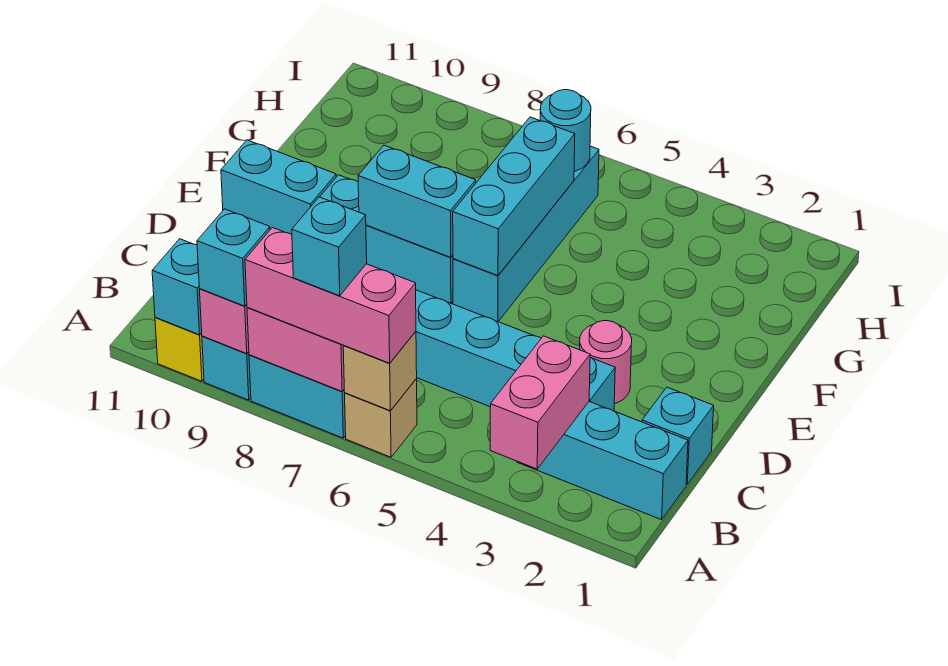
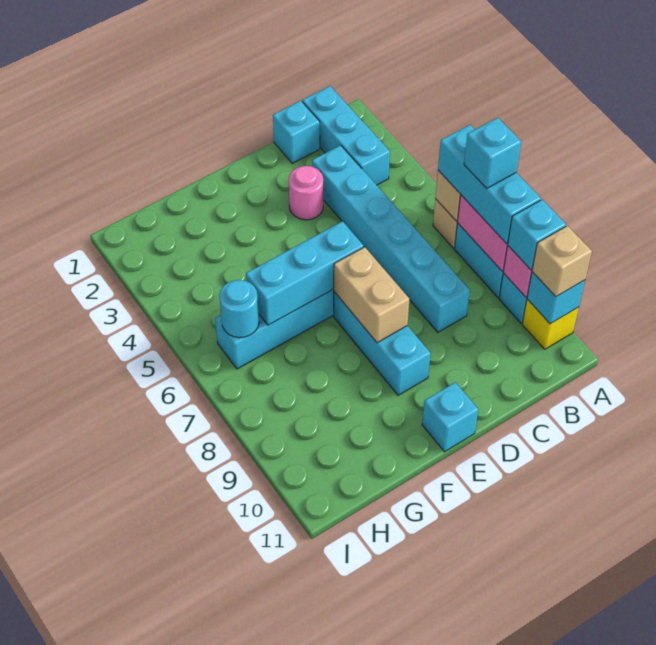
pink brick A3:B3 level 2 -> none
pink brick A6:A8 level 3 -> cyan brick A6:A8 level 3
none -> tan brick A10 level 3
cyan brick E7:E8 level 2 -> tan brick E7:E8 level 2
cyan brick E10:E11 level 1 -> cyan brick E11 level 1

